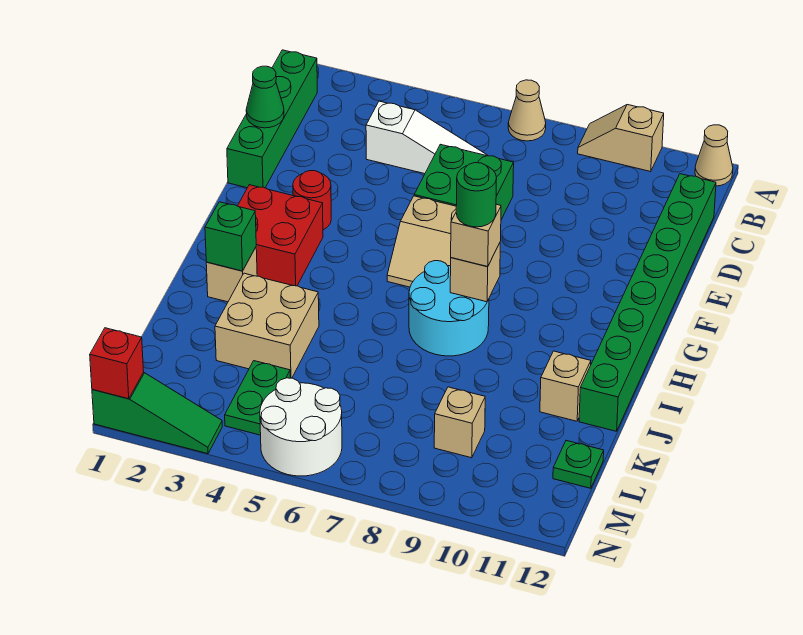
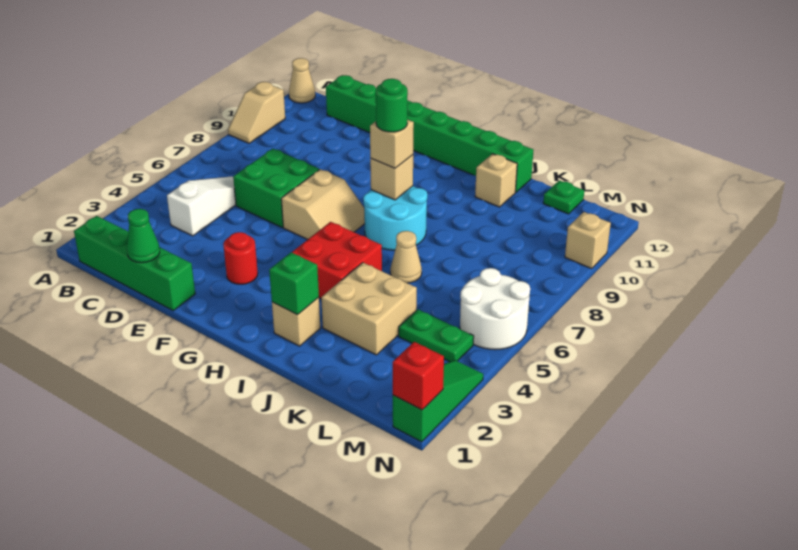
tan cone A7 level 1 -> tan cone J6 level 1
red brick G2:H3 level 1 -> red brick H4:I5 level 1
tan brick L9 level 1 -> tan brick N10 level 1

